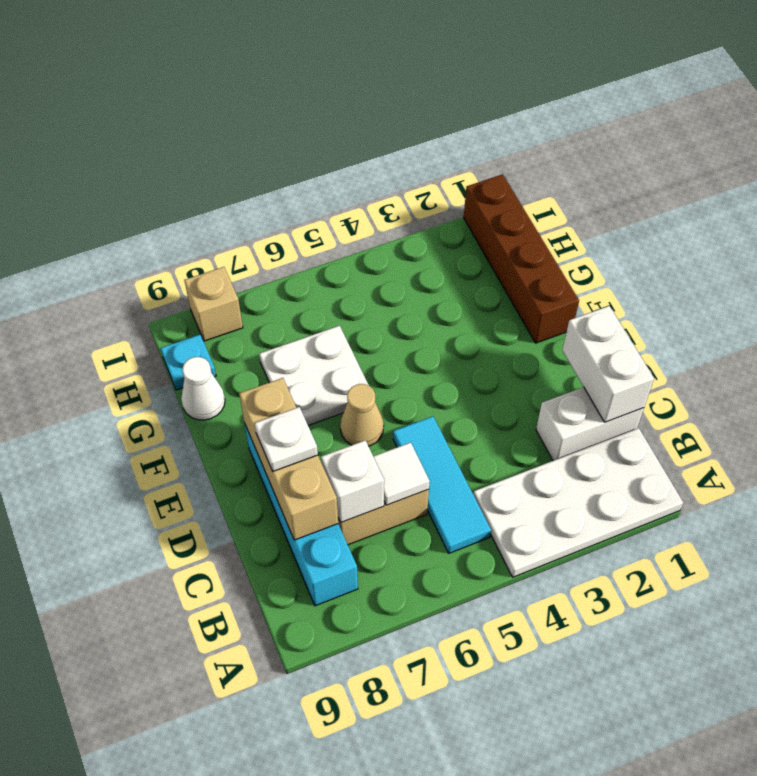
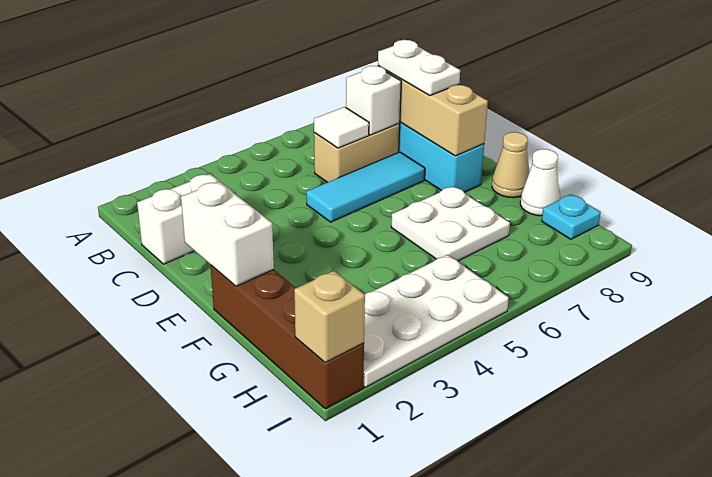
white plate A1:B4 level 1 -> white plate H2:I5 level 1
cyan tile B5:D5 level 1 -> cyan tile D5:D7 level 1
white brick C1:D1 level 2 -> white brick E1:F1 level 2
white plate D8 level 3 -> white plate C8:D8 level 3
tan cone E6 level 1 -> tan cone F9 level 1
tan brick I8 level 1 -> tan brick I1 level 2

